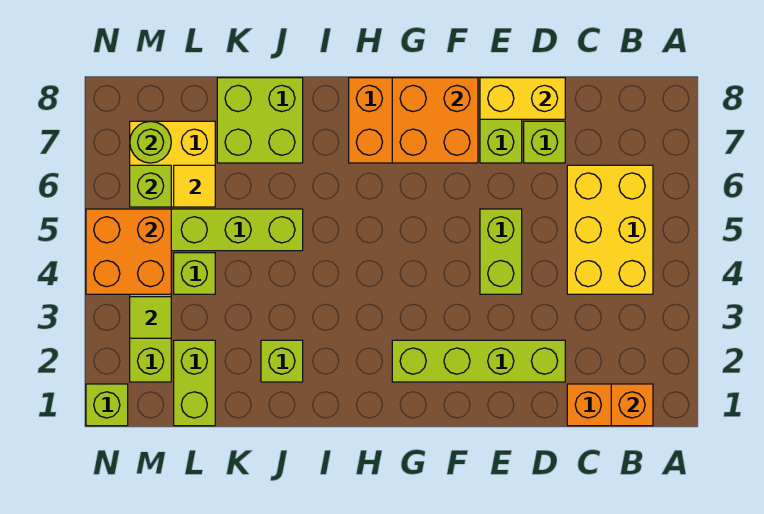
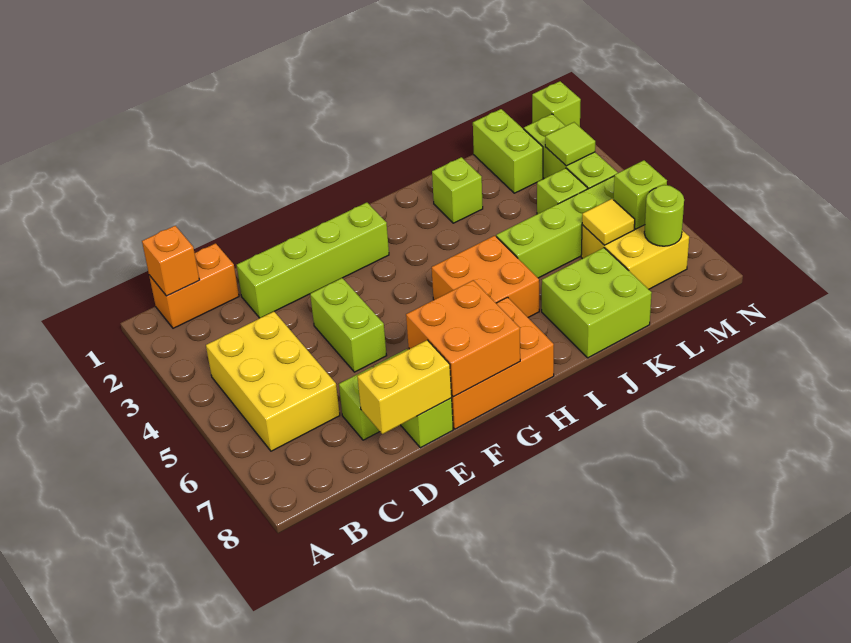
orange brick M4:N5 level 2 -> orange brick H5:I6 level 1

